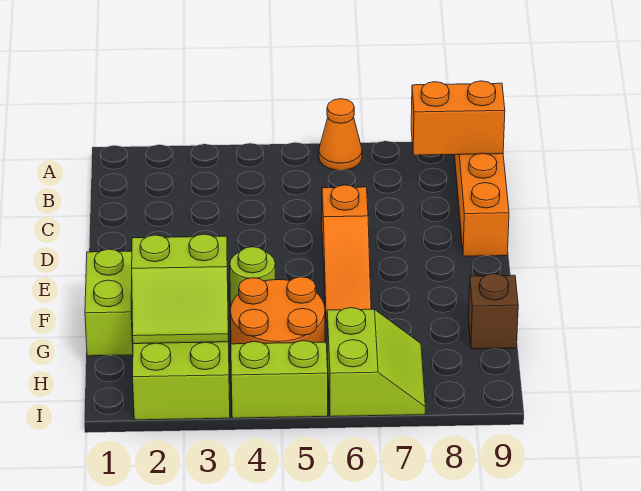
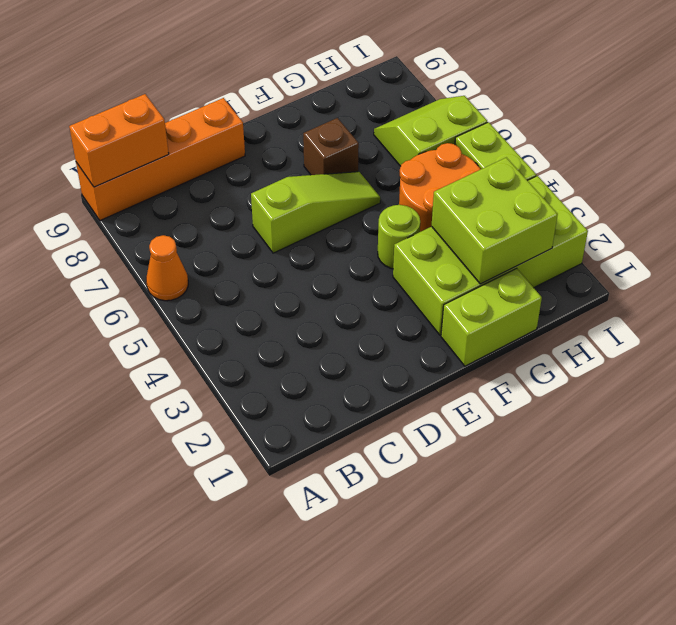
orange brick B8:B9 level 2 -> orange brick A9:B9 level 2
orange slope D6:F6 level 1 top D -> lime slope D6:F6 level 1 top D
lime slope G2:H3 level 2 top G -> lime brick G2:H3 level 2
brown brick G9 level 1 -> brown brick F7 level 1

